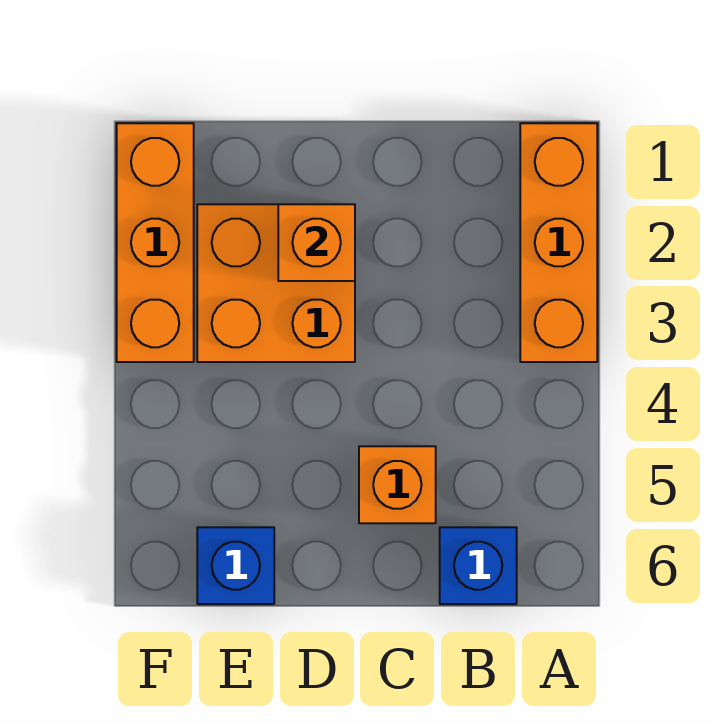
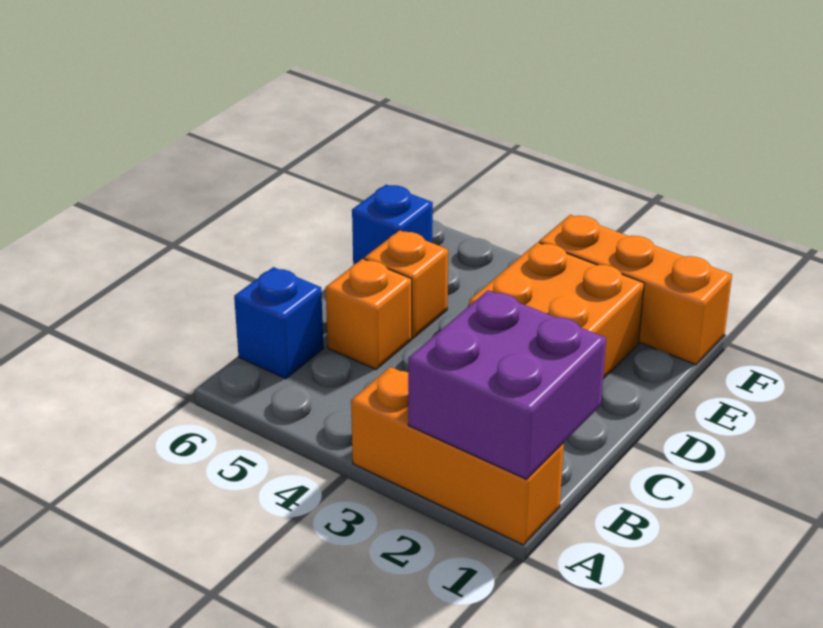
none -> purple brick A1:B2 level 2
orange brick D2 level 2 -> orange brick D5 level 1

